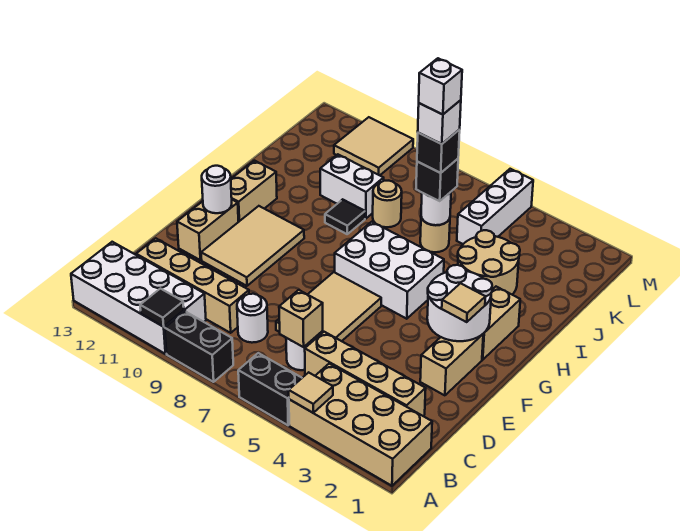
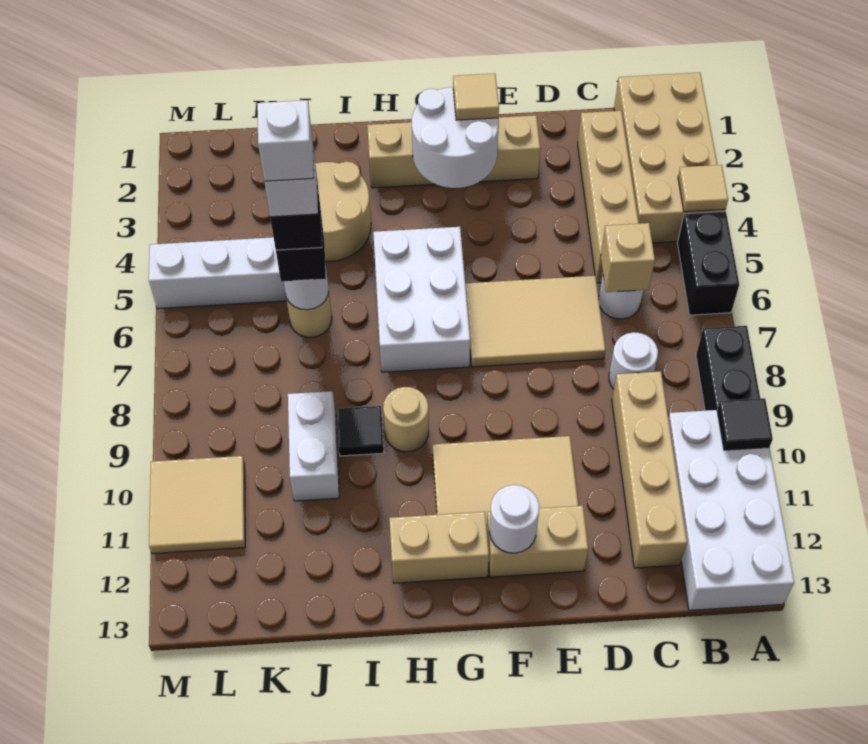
tan round brick J8 level 1 -> tan round brick H9 level 1

